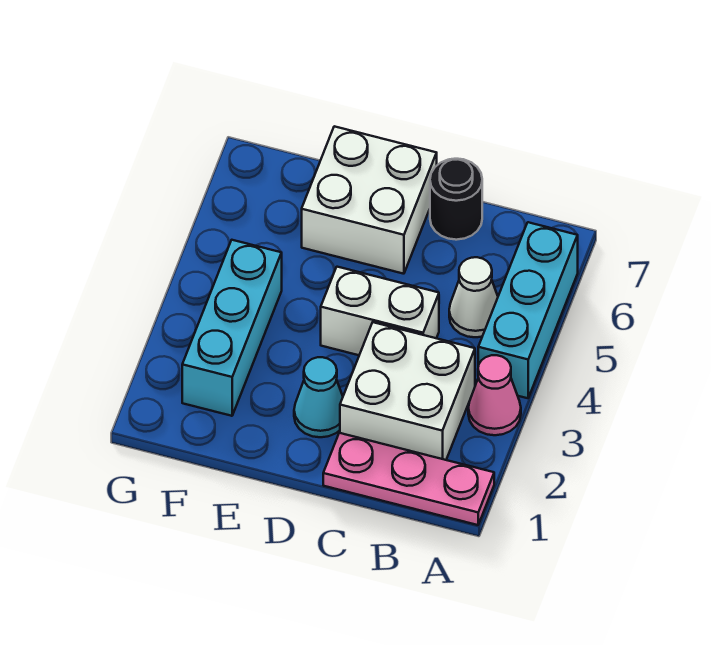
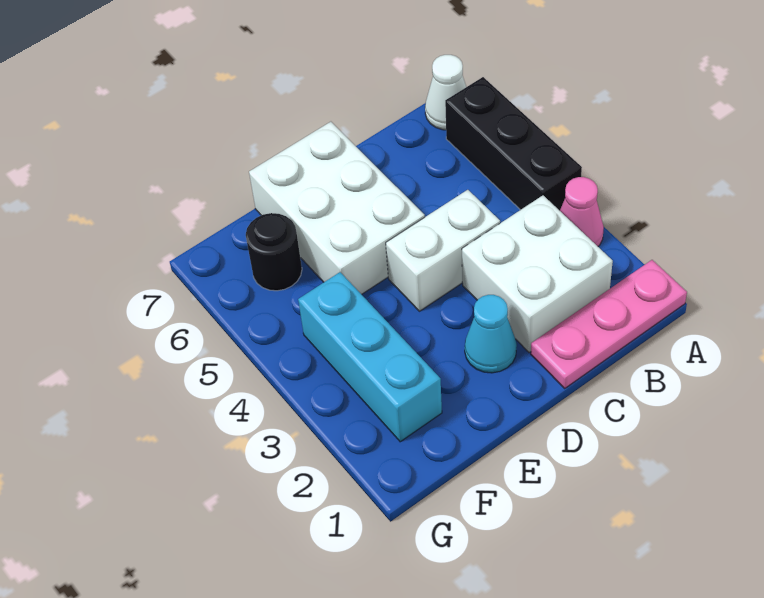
cyan brick A4:A6 level 1 -> black brick A4:A6 level 1
white cone B5 level 1 -> white cone A7 level 1
black round brick C7 level 1 -> black round brick F6 level 1
white brick D6:E7 level 1 -> white brick D5:E7 level 1

